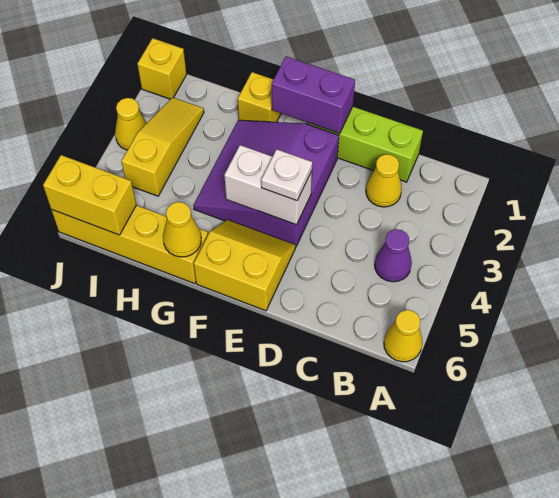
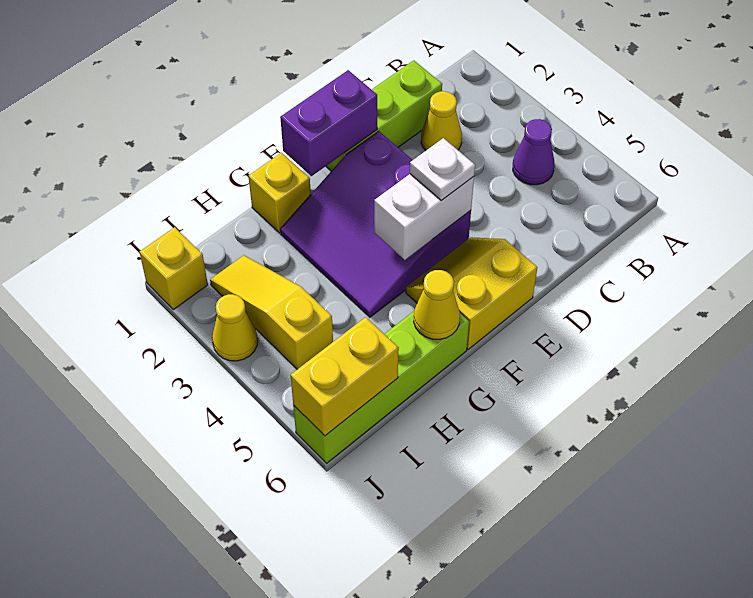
yellow cone A6 level 1 -> none
yellow brick G6:J6 level 1 -> lime brick G6:J6 level 1

